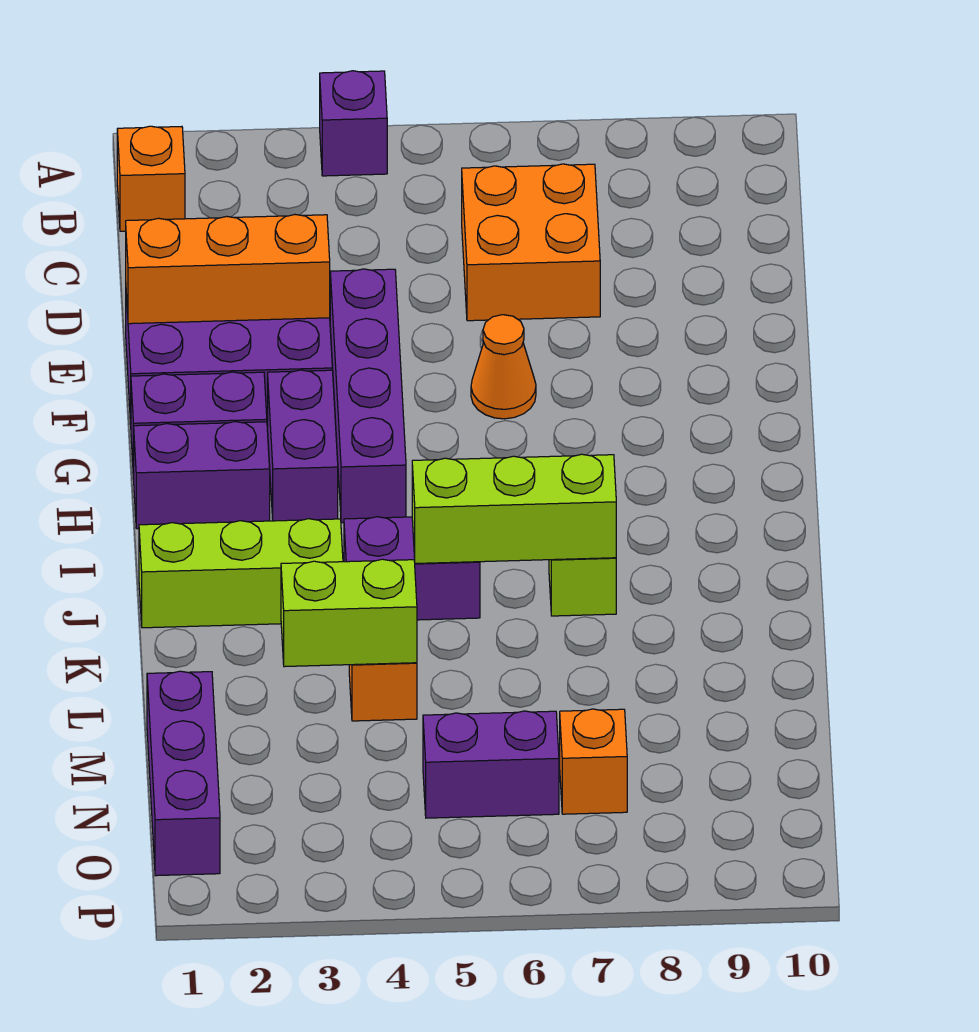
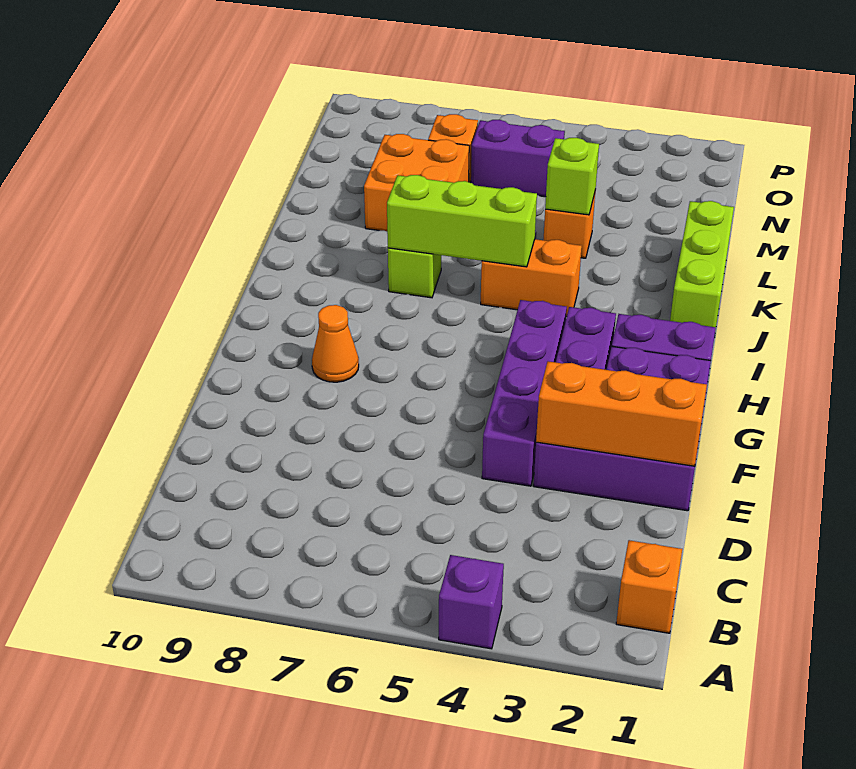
orange brick C6:D7 level 1 -> orange brick L7:M8 level 1
orange cone F6 level 1 -> orange cone G8 level 1
lime brick J1:J3 level 1 -> lime brick J1:L1 level 1
purple brick J4:J5 level 1 -> orange brick J4:J5 level 1
lime brick L3:L4 level 2 -> lime brick L4 level 2
purple brick M1:O1 level 1 -> none

